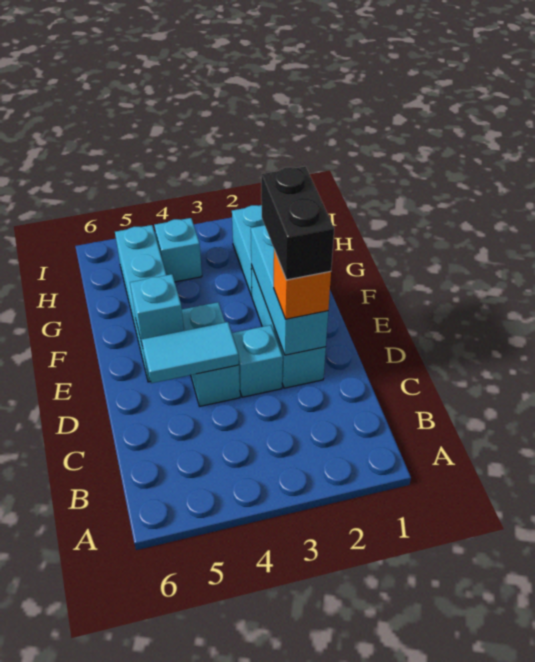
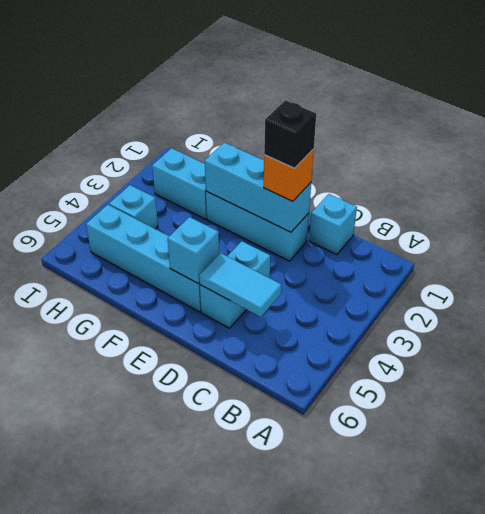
black brick D2:E2 level 4 -> black brick D2 level 4
cyan brick D3 level 1 -> cyan brick C1 level 1
cyan brick D4:E4 level 1 -> cyan brick D4:D5 level 1
cyan tile D4:D5 level 2 -> cyan tile C5:D5 level 2

